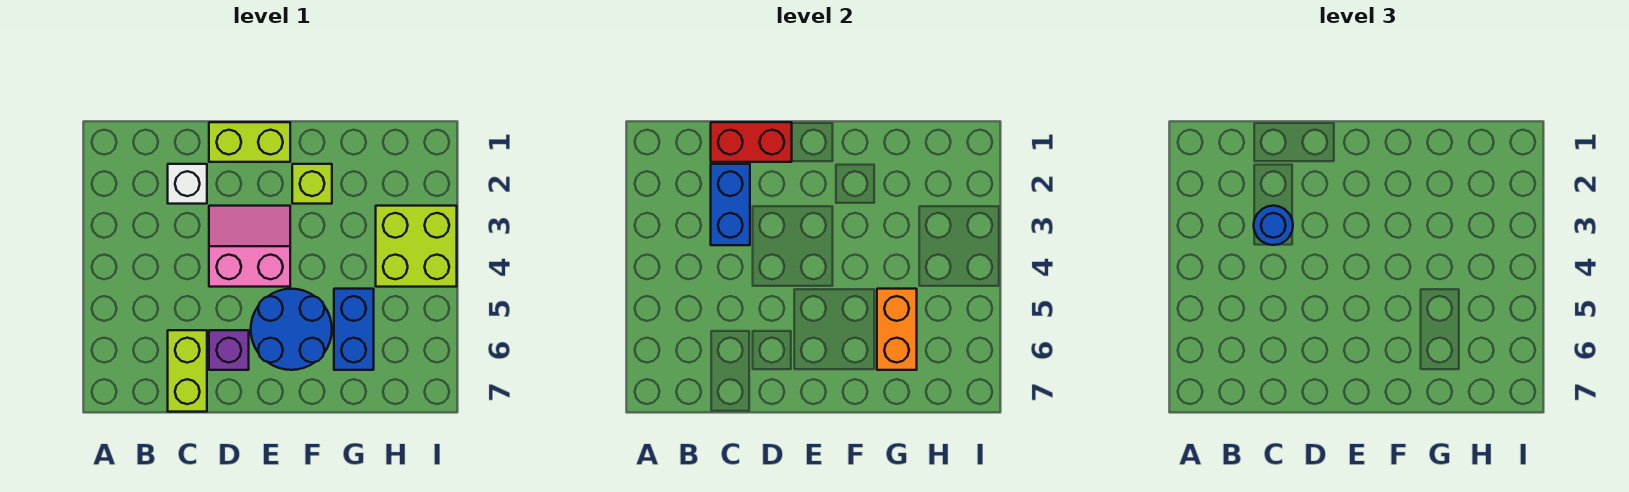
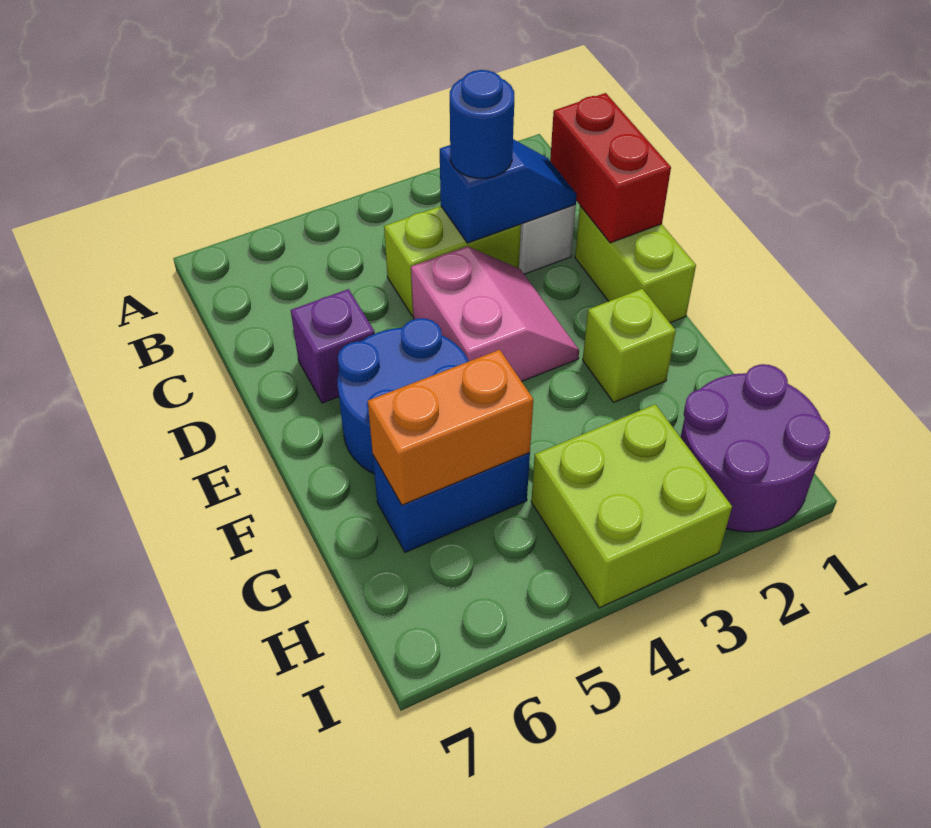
blue brick C2:C3 level 2 -> blue slope C2:C3 level 2 top 3
lime brick C6:C7 level 1 -> lime brick C3:C4 level 1
none -> purple round brick H1:I2 level 1

